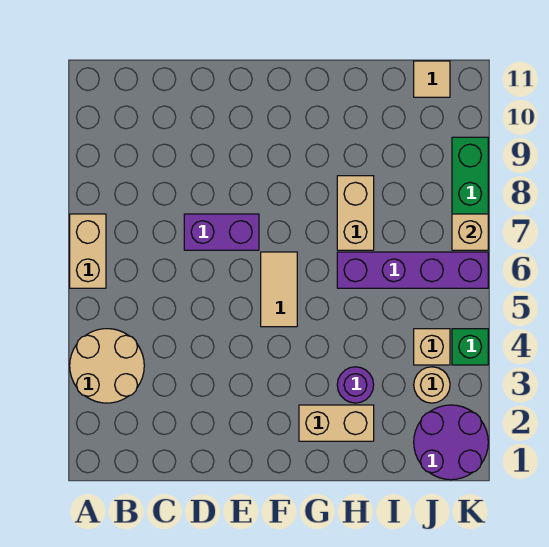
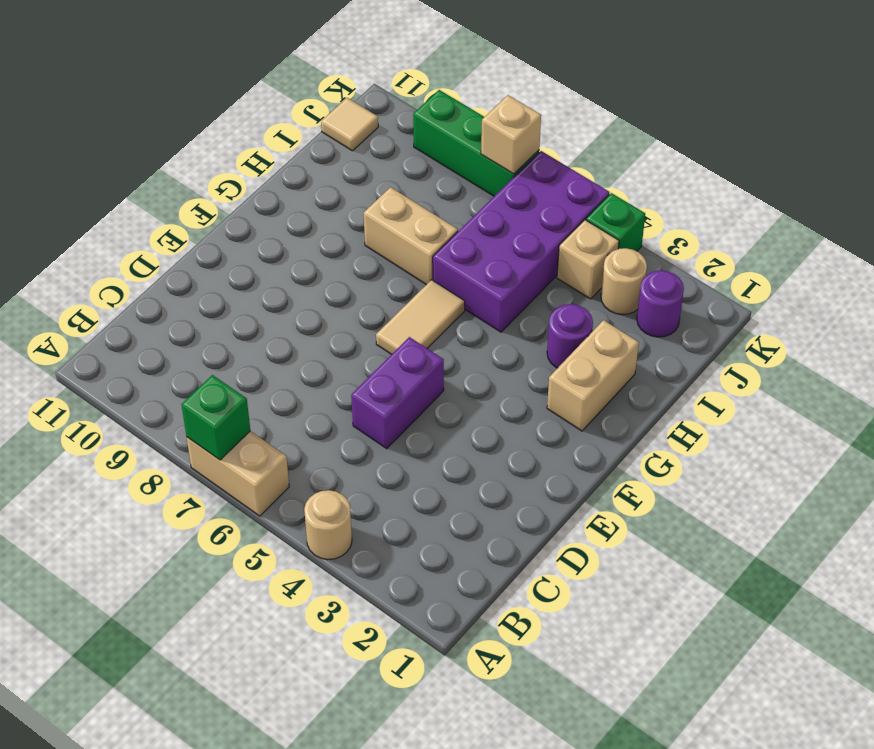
tan round brick A3:B4 level 1 -> tan round brick A4 level 1
none -> green brick A7 level 2
purple brick D7:E7 level 1 -> purple brick D5:E5 level 1
tan tile F5:F6 level 1 -> tan tile F6:G6 level 1
purple brick H6:K6 level 1 -> purple brick H5:K6 level 1
purple round brick J1:K2 level 1 -> purple round brick J2 level 1

